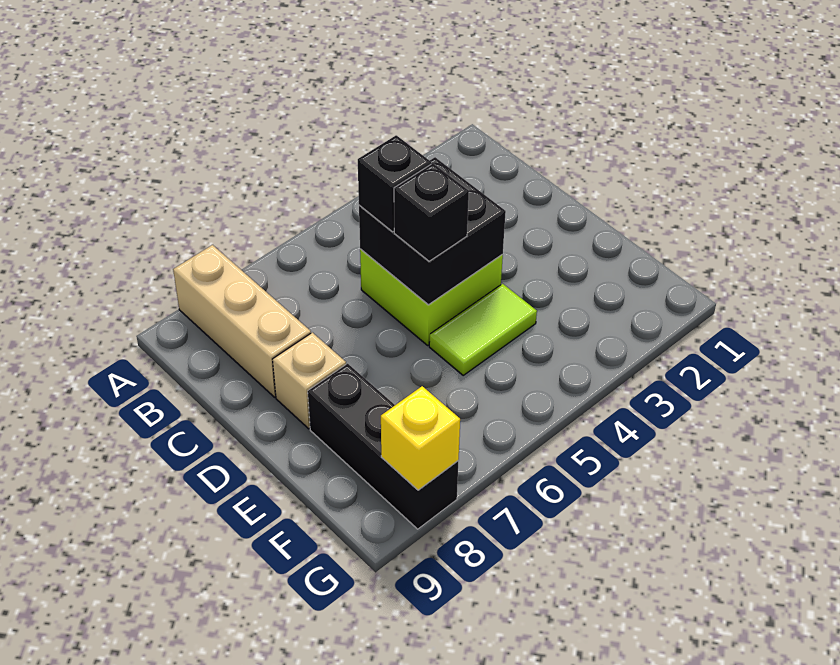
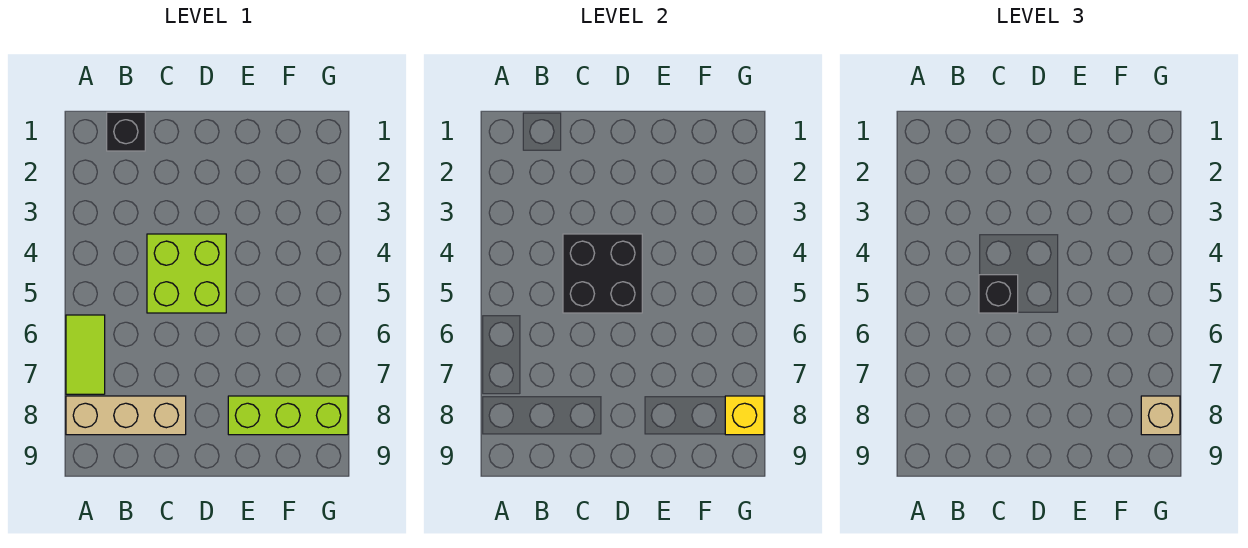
black brick D5 level 3 -> black brick B1 level 1
tan brick D8 level 1 -> tan brick G8 level 3
lime tile E4:E5 level 1 -> lime tile A6:A7 level 1
black brick E8:G8 level 1 -> lime brick E8:G8 level 1

